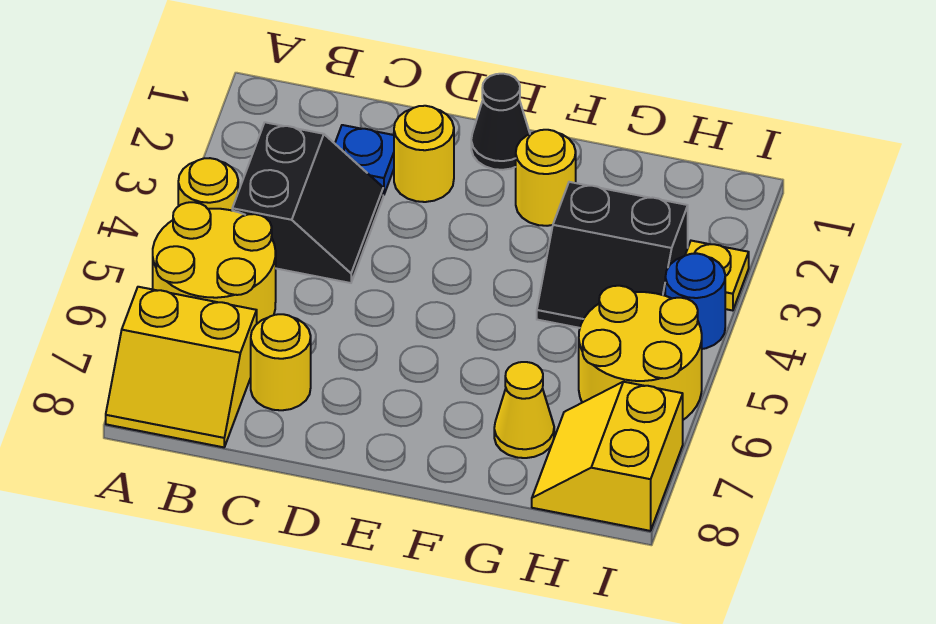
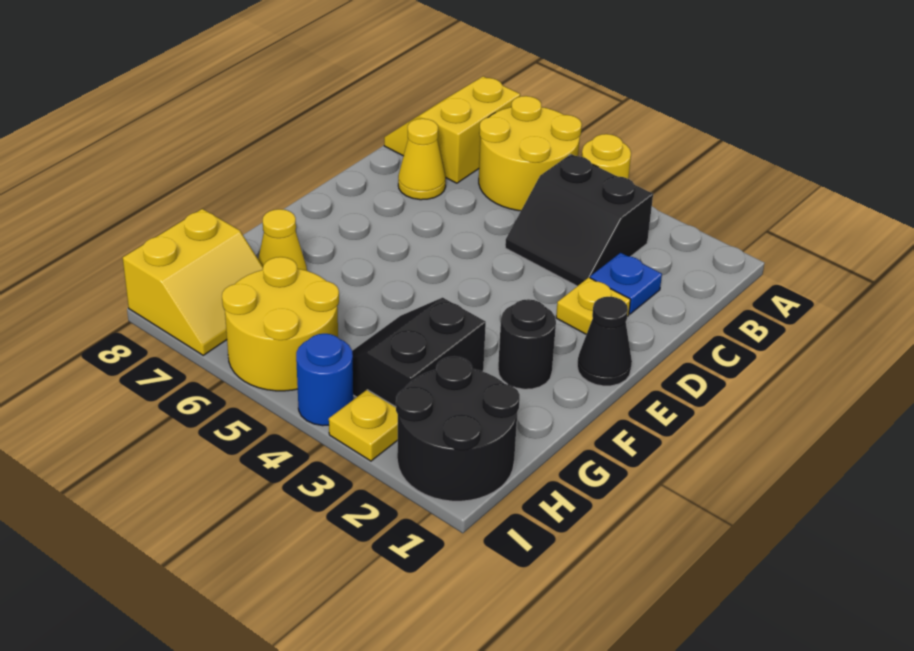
yellow round brick C7 level 1 -> yellow cone C7 level 1
yellow round brick D2 level 1 -> yellow plate D2 level 1
yellow round brick F2 level 1 -> black round brick F2 level 1
none -> black round brick H1:I2 level 1
yellow slope H7:I8 level 1 top I -> yellow slope H7:I8 level 1 top 8

